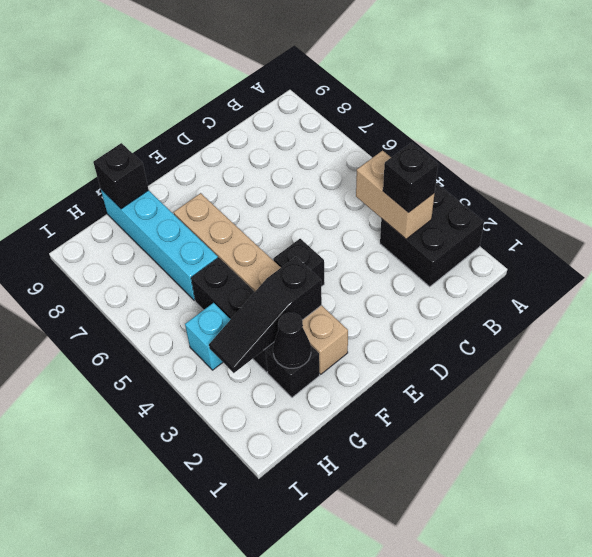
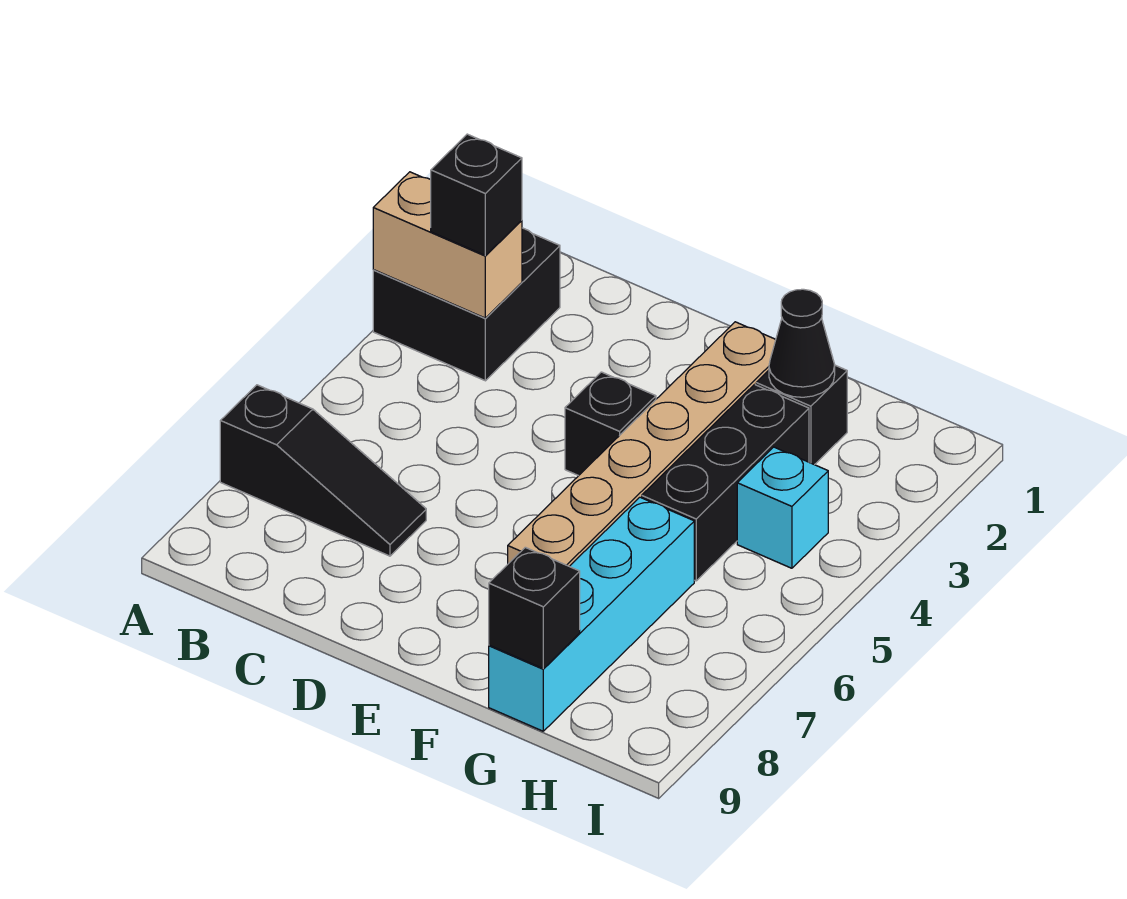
tan brick B3:B4 level 2 -> tan brick A3:B3 level 2
black slope F3:H3 level 2 top F -> black slope A7:C7 level 1 top A

